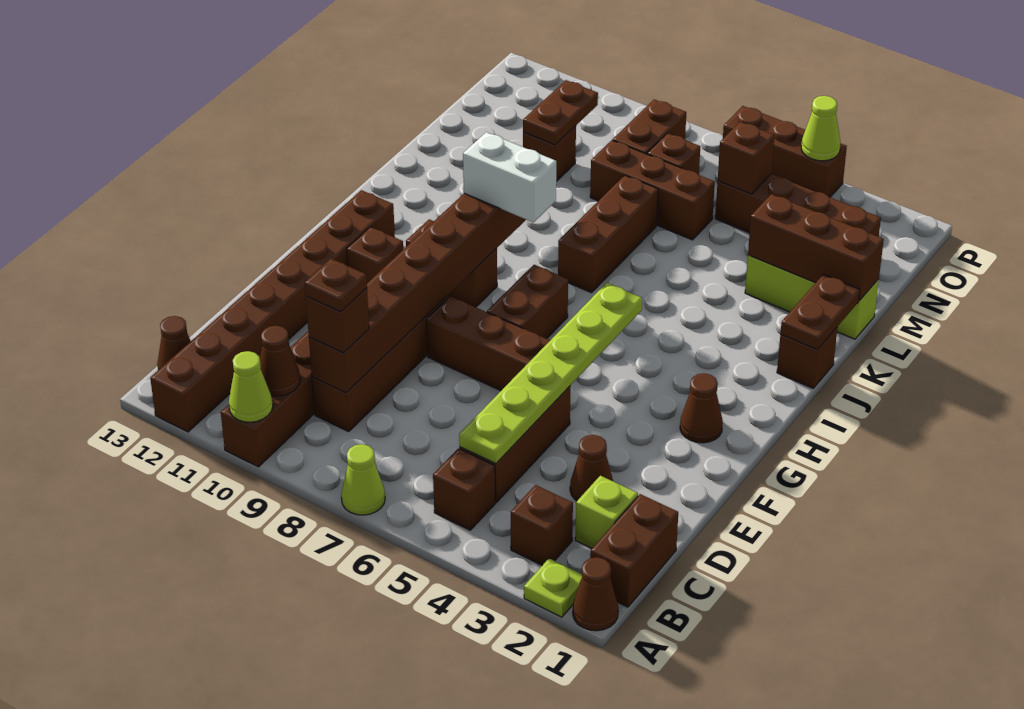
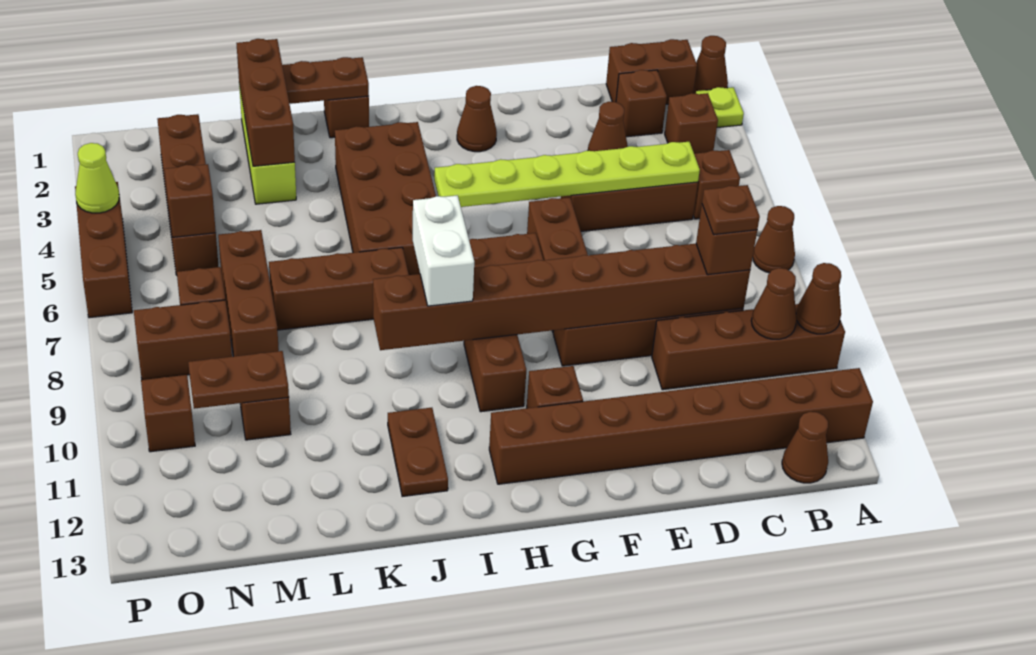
lime cone A7 level 1 -> brown cone A7 level 1
lime cone A10 level 2 -> brown cone A10 level 2
lime brick C2 level 1 -> brown brick C2 level 1
none -> brown brick I3:J6 level 1
none -> brown plate J11:J12 level 1
none -> brown brick O10 level 1

